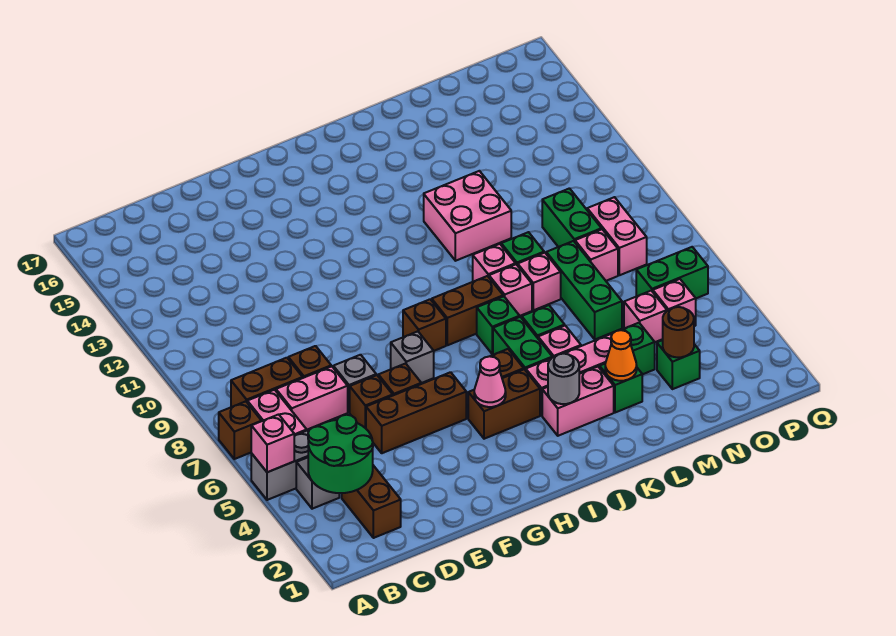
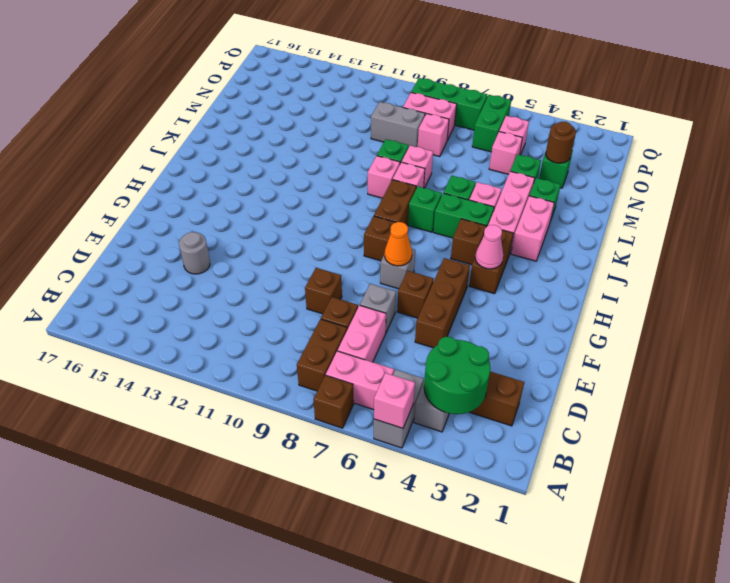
brown brick E6 level 1 -> brown brick E9 level 1
grey round brick J3 level 2 -> grey round brick E14 level 1
pink brick K11:L12 level 1 -> none
orange cone L3 level 2 -> orange cone G7 level 2
green brick M6:M8 level 1 -> green brick P7:P9 level 1
green brick N9:N10 level 1 -> grey brick N9:N10 level 1

